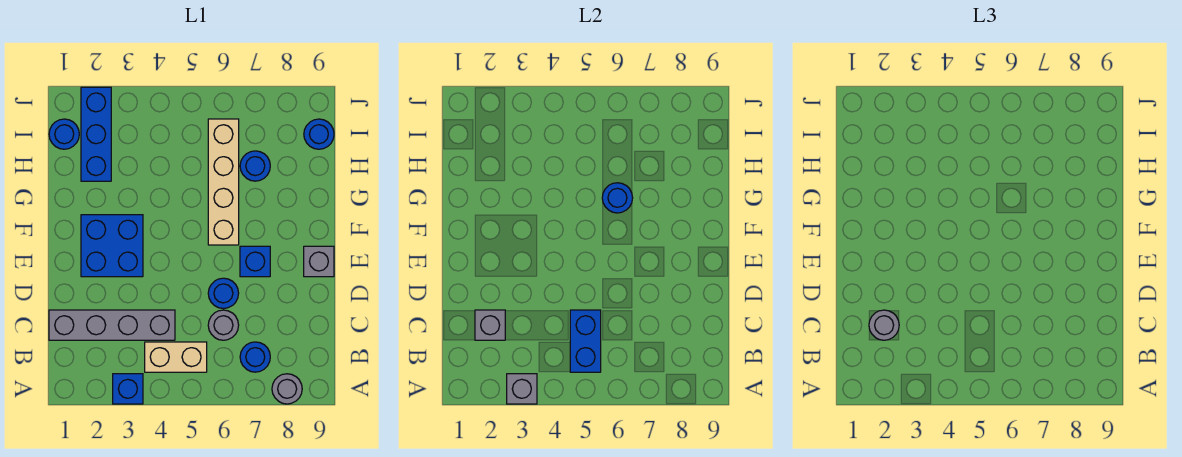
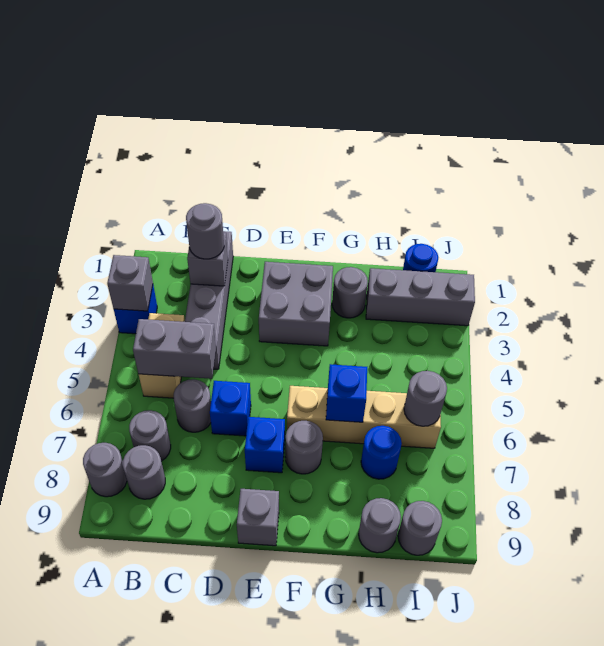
blue brick B5:C5 level 2 -> grey brick B5:C5 level 2
blue round brick B7 level 1 -> grey round brick B7 level 1
none -> grey round brick B8 level 1
blue round brick D6 level 1 -> blue brick D6 level 1
blue brick E2:F3 level 1 -> grey brick E2:F3 level 1
none -> grey round brick F7 level 1
none -> grey round brick G2 level 1
blue round brick G6 level 2 -> blue brick G6 level 2
blue brick H2:J2 level 1 -> grey brick H2:J2 level 1
none -> grey round brick H9 level 1
none -> grey round brick I6 level 2
blue round brick I9 level 1 -> grey round brick I9 level 1

